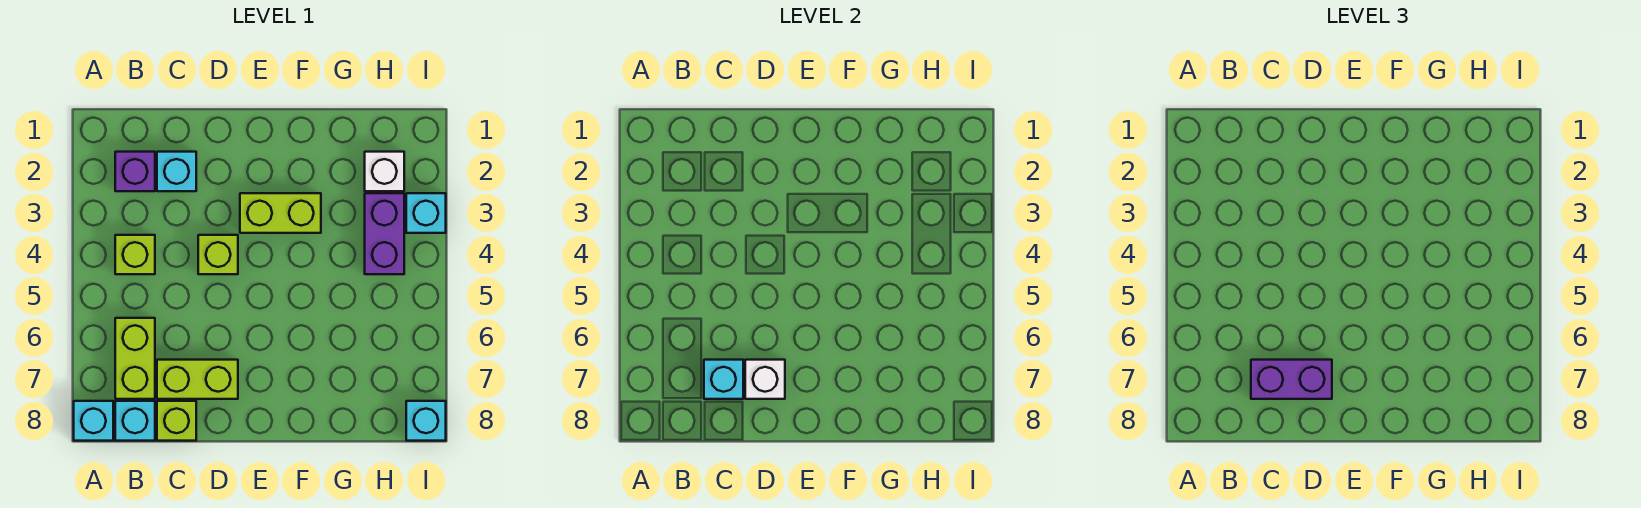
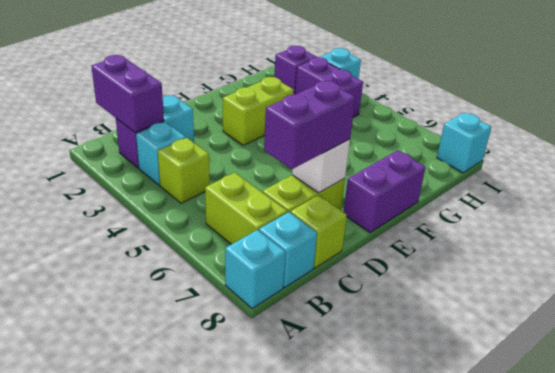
none -> purple brick B1:B2 level 2
cyan brick C7 level 2 -> cyan brick B3 level 1
lime brick D4 level 1 -> none
none -> purple brick E8:F8 level 1
white brick H2 level 1 -> purple brick H2 level 1

